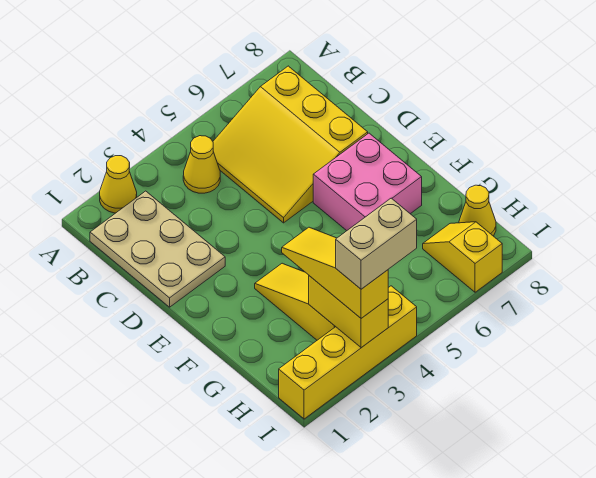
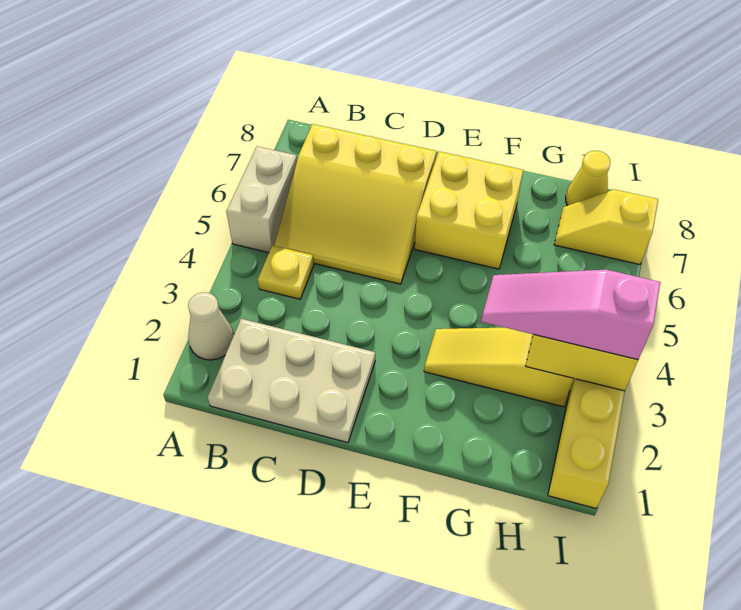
yellow cone A2 level 1 -> tan cone A2 level 1
yellow cone B4 level 1 -> yellow plate B4 level 1
pink brick E6:F7 level 1 -> yellow brick E6:F7 level 1
yellow slope G3:I3 level 3 top I -> pink slope G3:I3 level 3 top I
tan brick I3:I4 level 4 -> tan brick A5:A6 level 1

